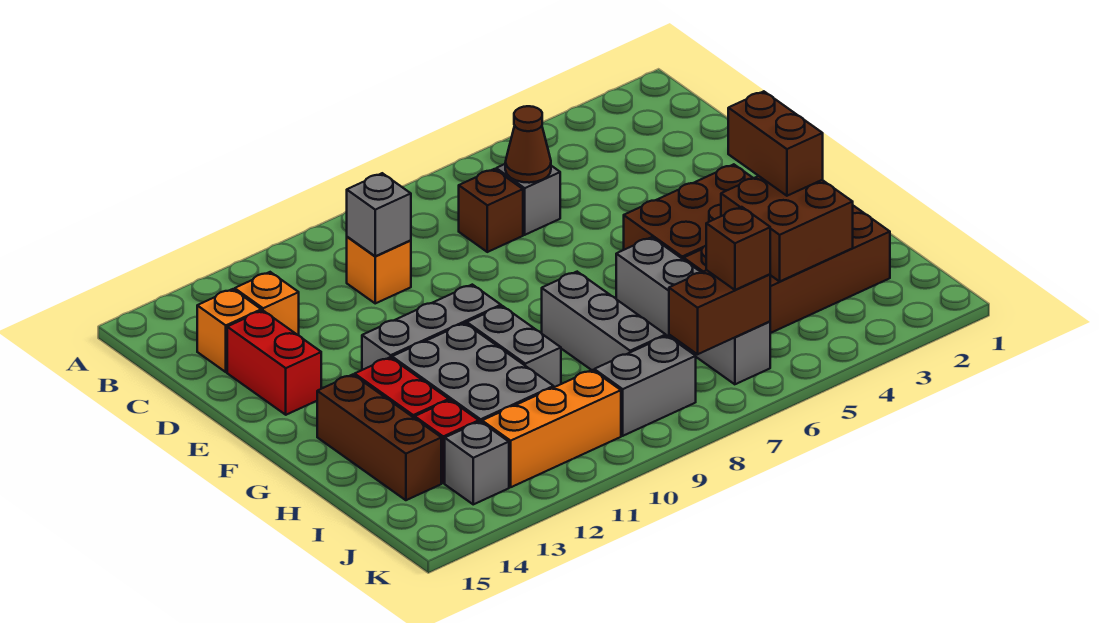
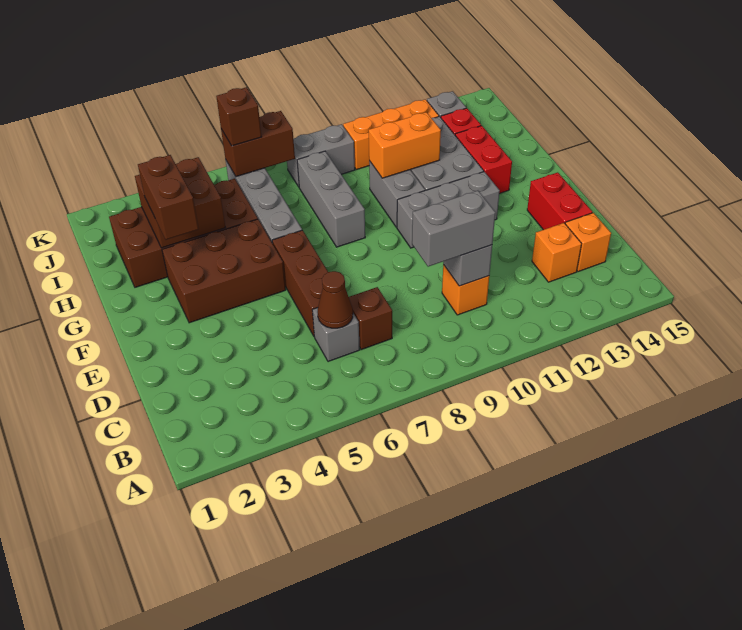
none -> grey brick C9:C10 level 3
brown brick G14:I14 level 1 -> brown brick D6:F6 level 1
none -> orange brick H10:H11 level 2

